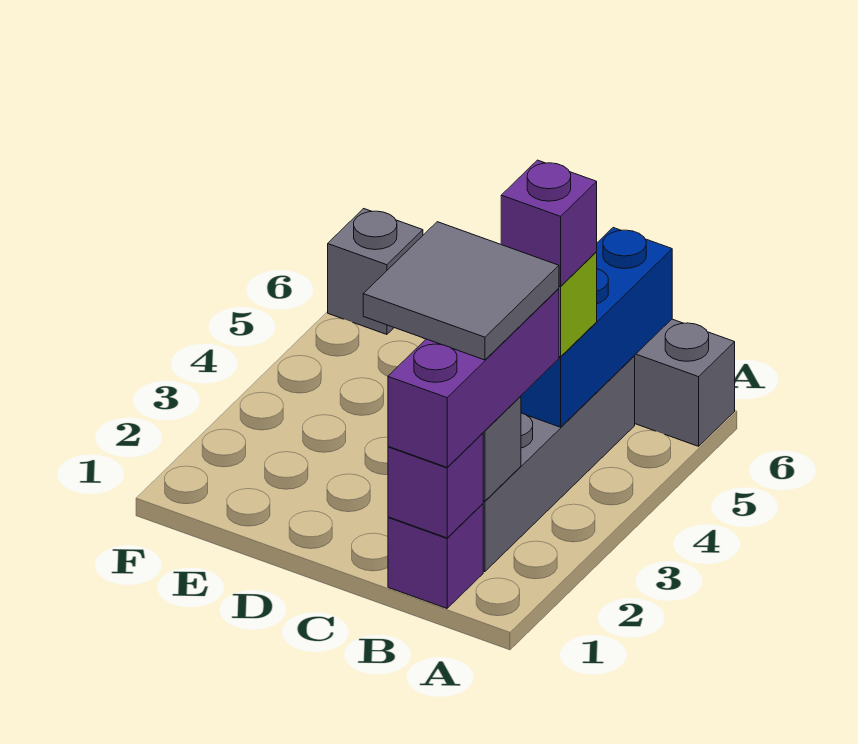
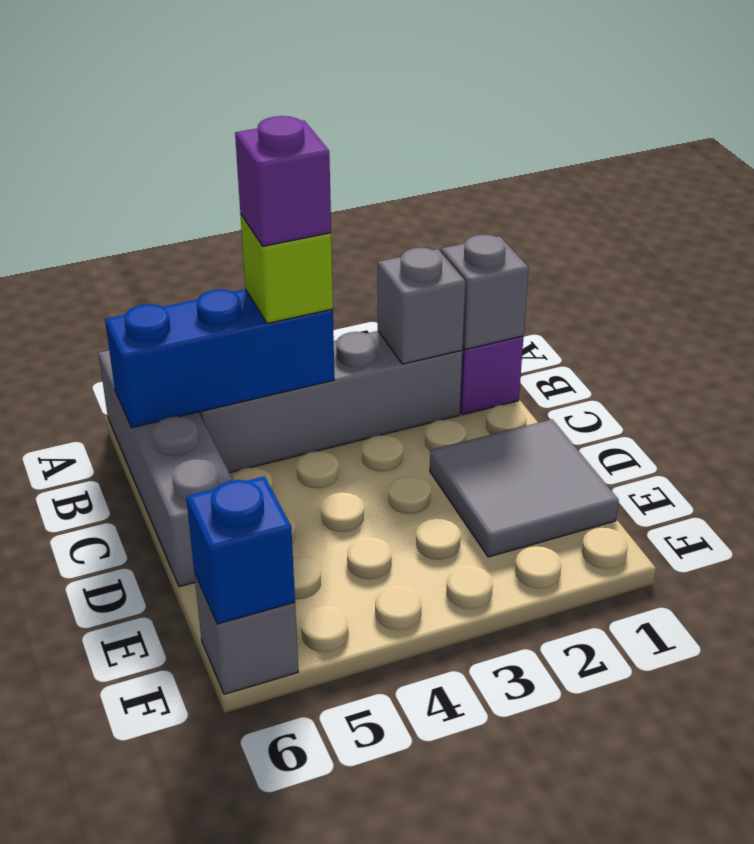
purple brick B1 level 2 -> grey brick B1 level 2
purple brick B1:B3 level 3 -> none
grey tile B2:C3 level 4 -> grey tile D1:E2 level 1
none -> blue brick F6 level 2

